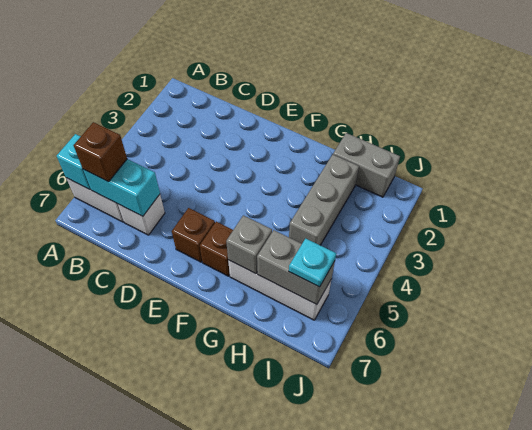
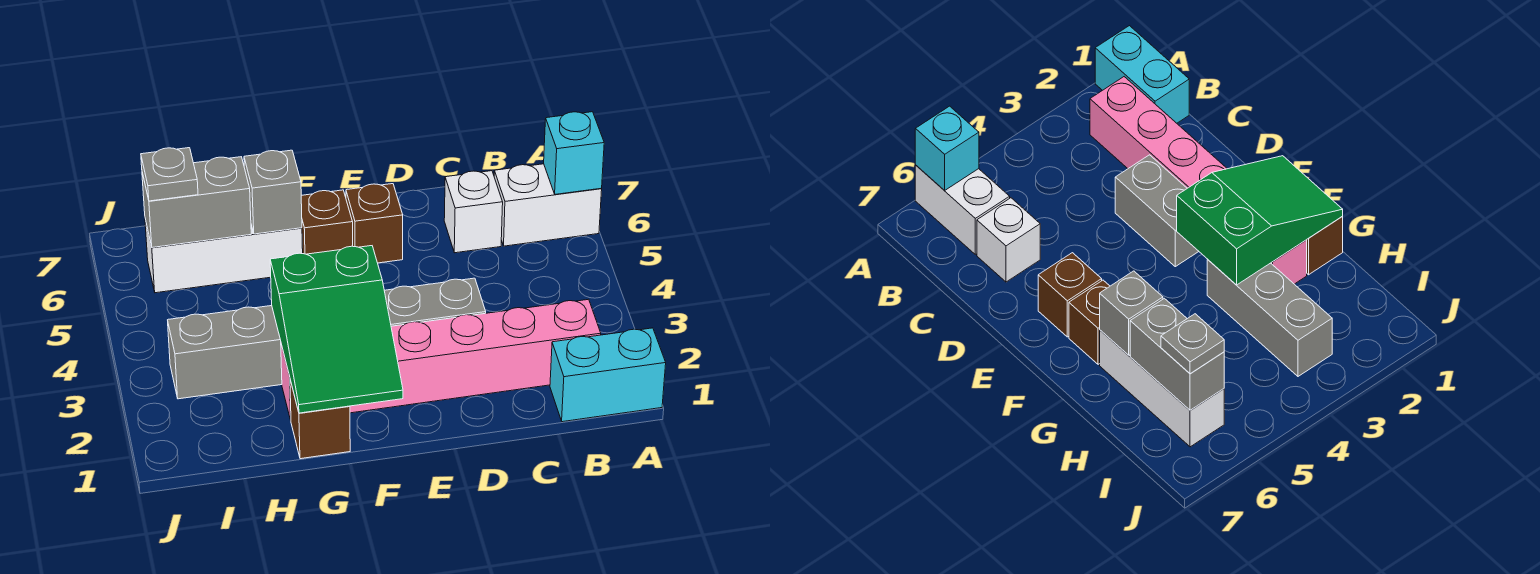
none -> pink brick B2:G2 level 1
cyan brick B6:C6 level 2 -> cyan brick A1:B1 level 1
brown brick B6 level 3 -> brown brick G1 level 1
none -> green slope F1:G3 level 2 top 3
grey brick H1:I1 level 1 -> grey brick D3:E3 level 1
grey brick H2:H4 level 1 -> grey brick G3:I3 level 1
cyan plate I6 level 3 -> grey plate I6 level 3

